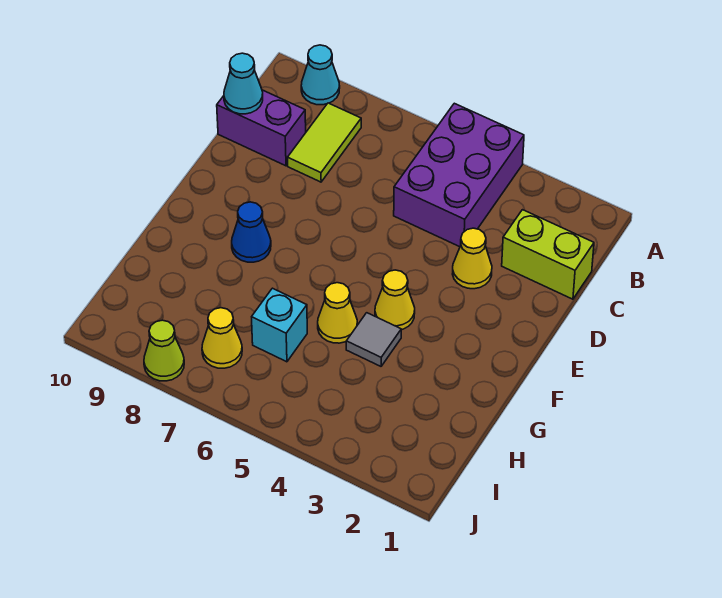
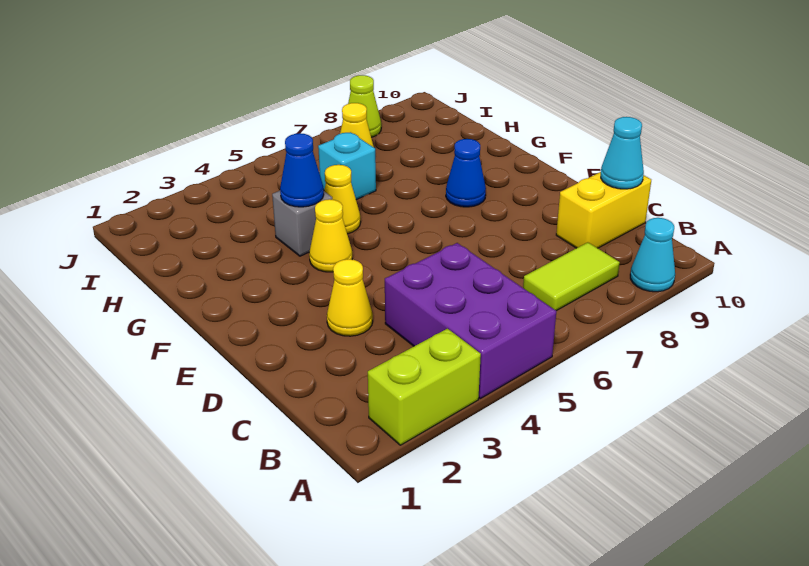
lime tile B8:C8 level 1 -> lime tile B7:B8 level 1
lime brick C1:C2 level 1 -> lime brick A2:A3 level 1
purple brick C9:C10 level 1 -> yellow brick C9:C10 level 1
grey tile G4 level 1 -> grey brick G4 level 1
none -> blue cone G4 level 2

